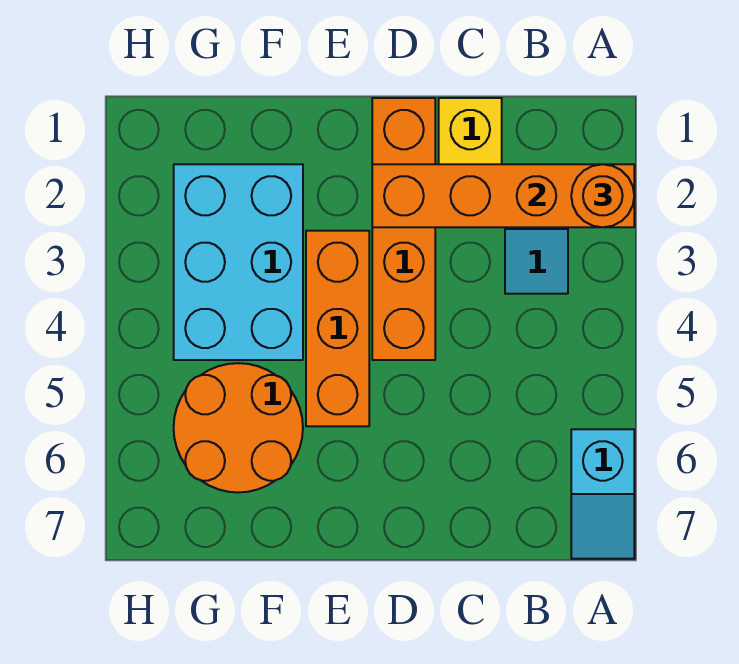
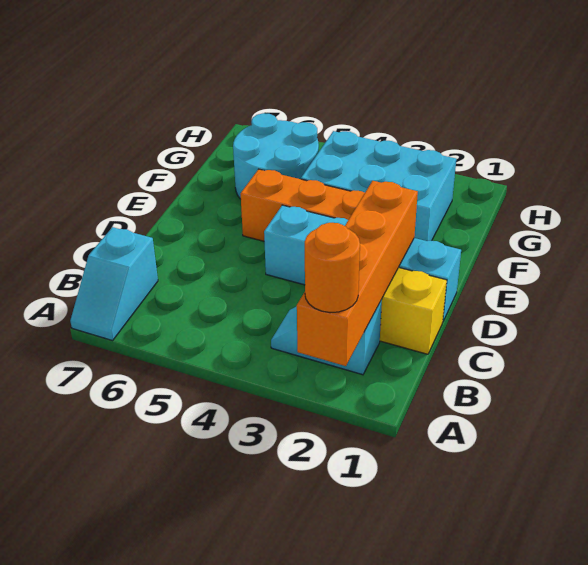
cyan slope A6:A7 level 1 top 6 -> cyan slope A7:B7 level 1 top B
orange brick D1:D4 level 1 -> cyan brick D1:D4 level 1
orange round brick F5:G6 level 1 -> cyan round brick F5:G6 level 1

